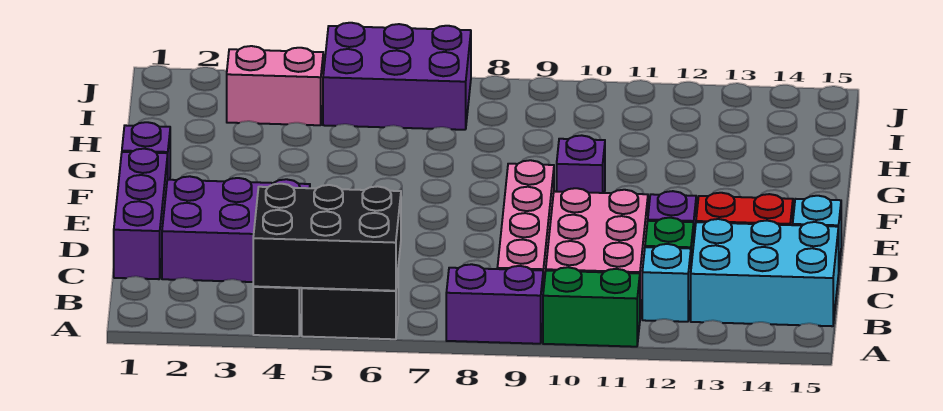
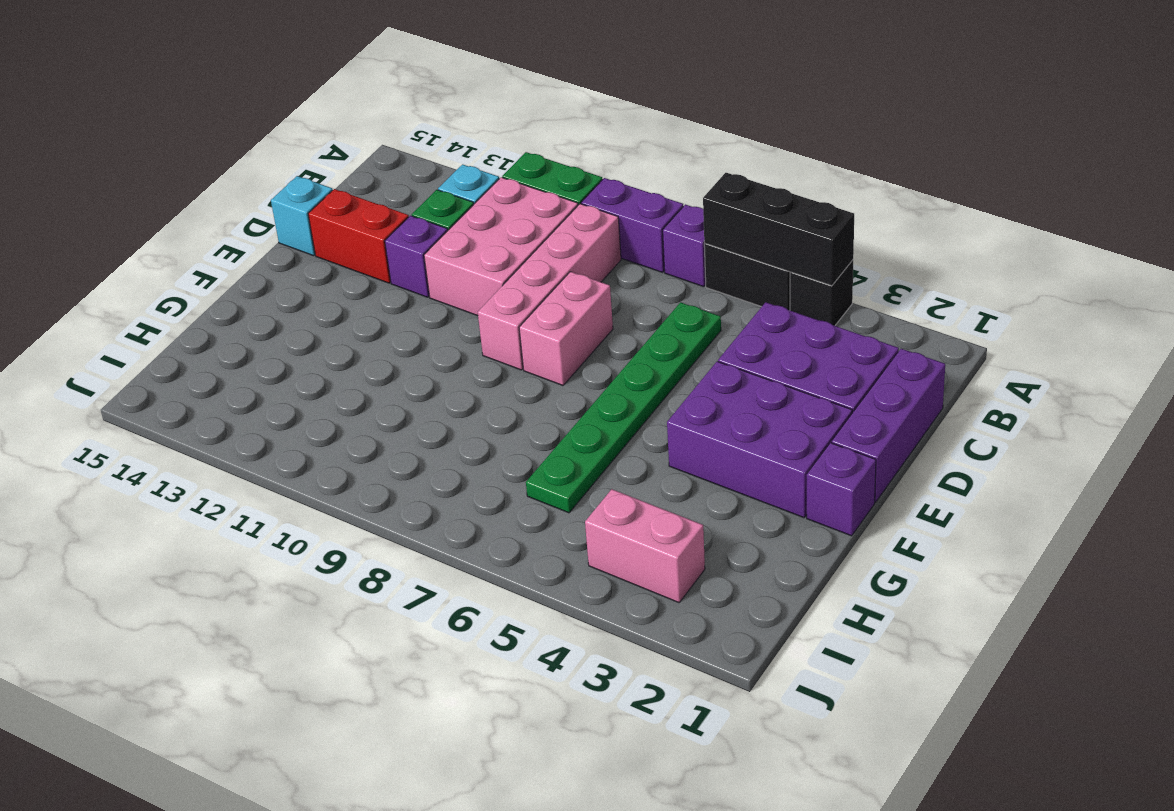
black brick A4:B6 level 2 -> black brick A4:A6 level 2
cyan brick B13:C15 level 1 -> none
none -> green plate C6:H6 level 1
none -> pink brick D8:E8 level 1
purple brick F10 level 1 -> purple brick A7 level 1
purple brick I5:J7 level 1 -> purple brick E2:F4 level 1

